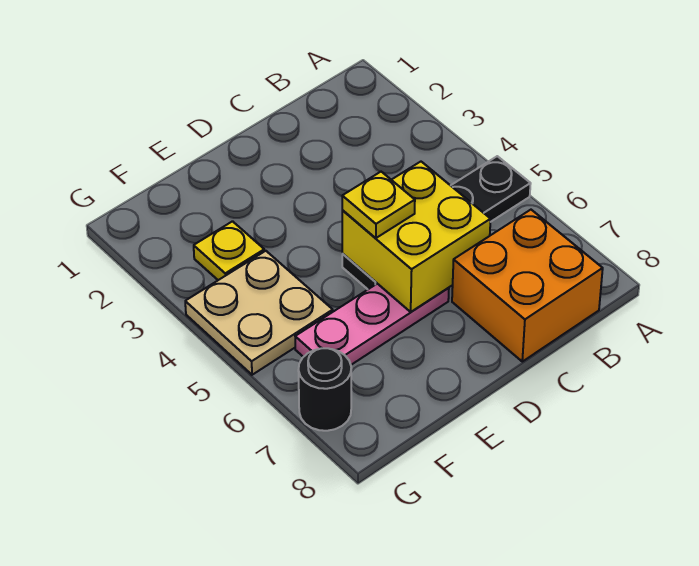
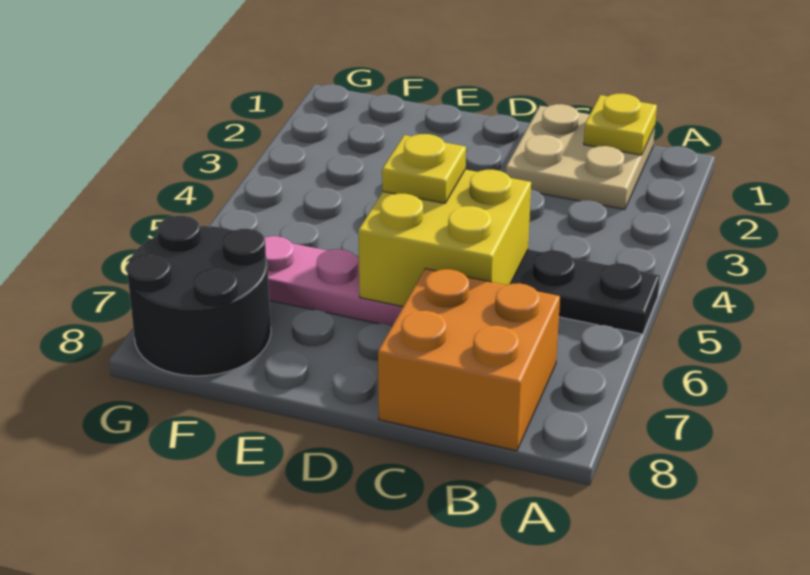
yellow plate F3 level 1 -> yellow plate B1 level 2
tan plate F4:G5 level 1 -> tan plate B1:C2 level 1
black round brick G7 level 1 -> black round brick F7:G8 level 1

